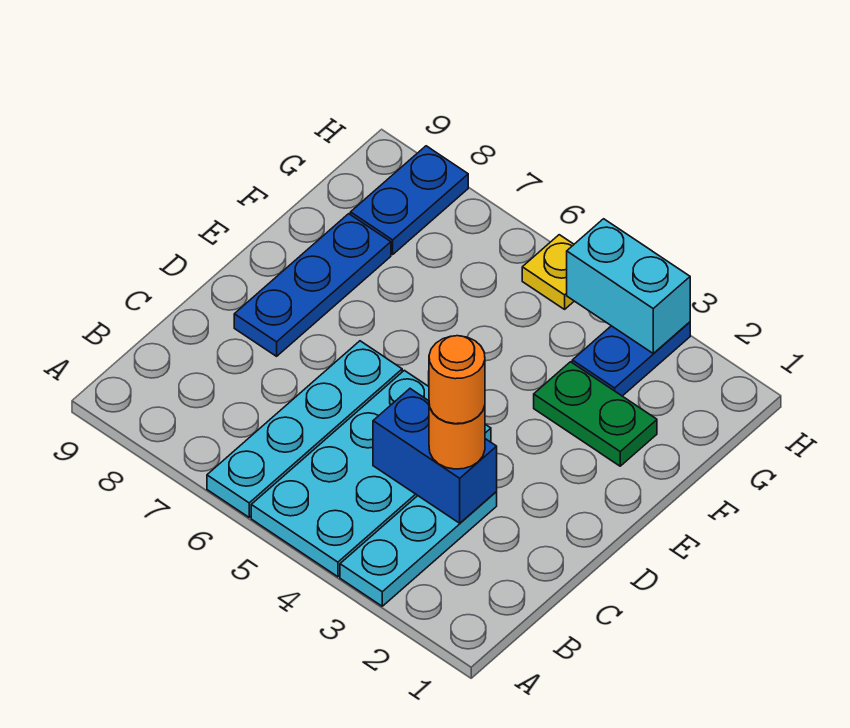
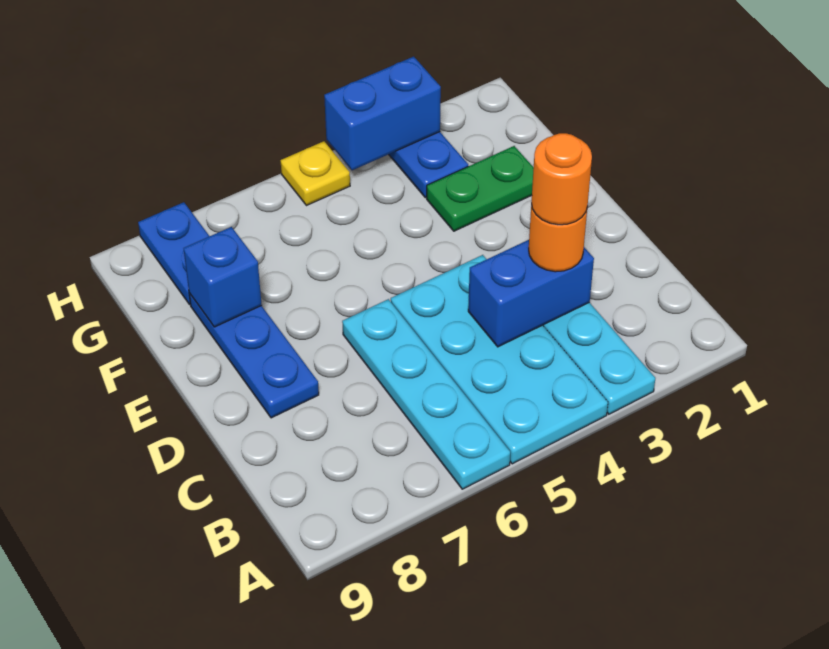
none -> blue brick F8 level 2
cyan brick H3:H4 level 2 -> blue brick H3:H4 level 2

